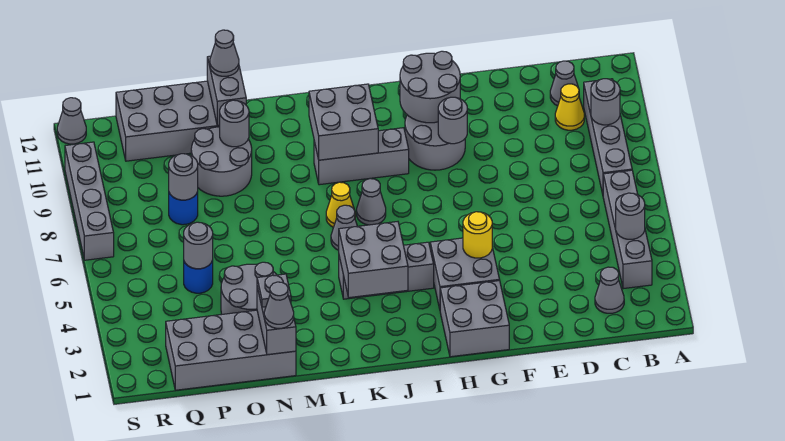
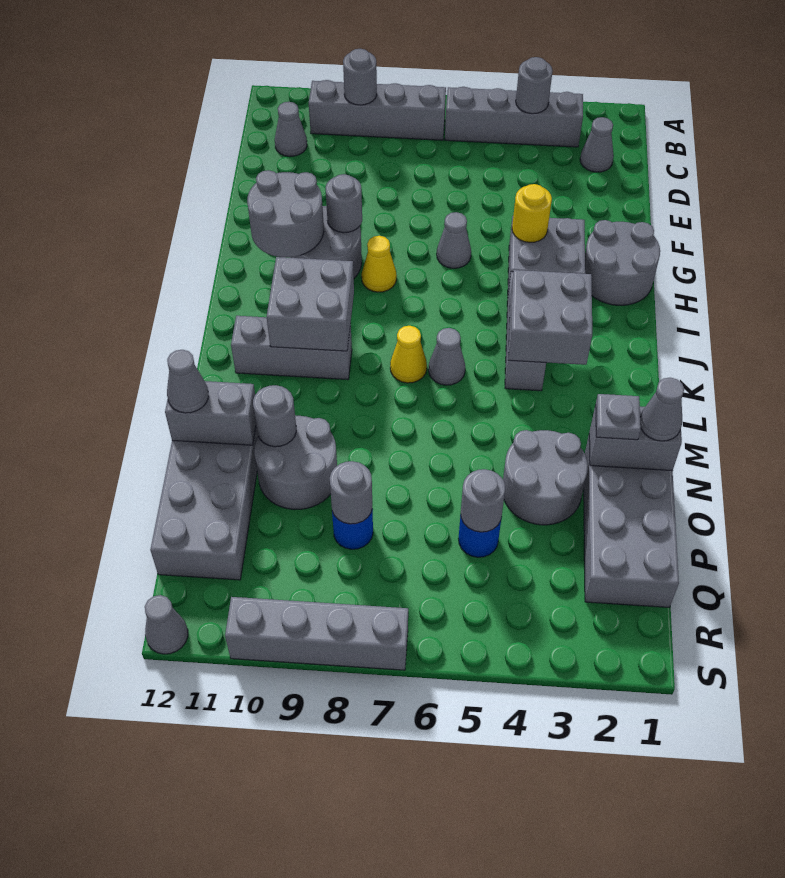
yellow cone C10 level 1 -> yellow cone H8 level 1
grey brick G1:H2 level 1 -> grey round brick G1:H2 level 1
grey brick I9:K9 level 1 -> grey brick K9:K11 level 1
grey cone J7 level 1 -> grey cone G6 level 1

